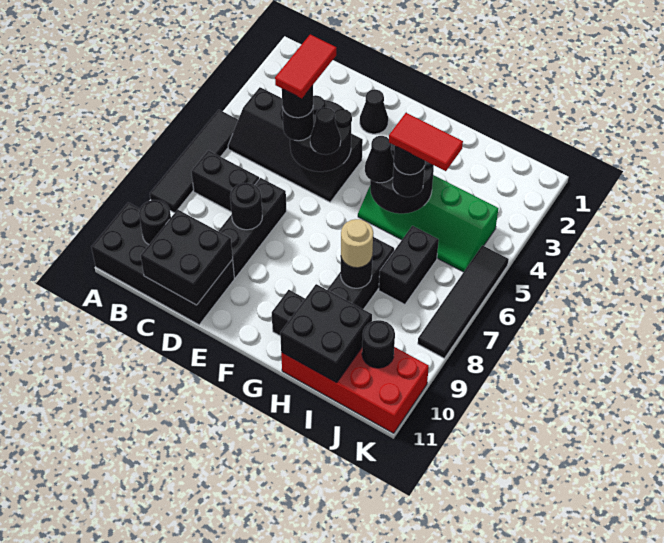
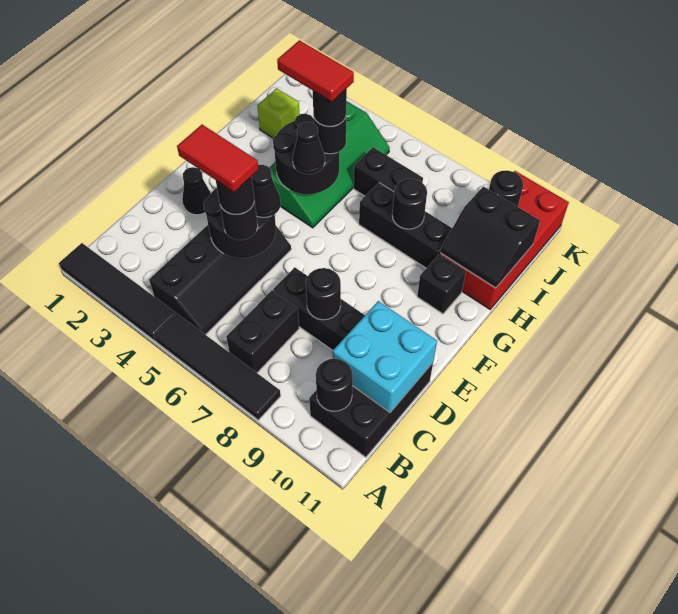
black brick A10:D11 level 1 -> black brick B10:D11 level 1
black brick C10:D11 level 2 -> cyan brick C10:D11 level 2
red tile H5:I5 level 5 -> red tile H4:H5 level 5
tan round brick H8 level 3 -> none
black brick H10:I11 level 2 -> black slope H10:I11 level 2 top I
none -> lime brick I2 level 1
black tile K5:K8 level 1 -> black tile A1:A4 level 1

